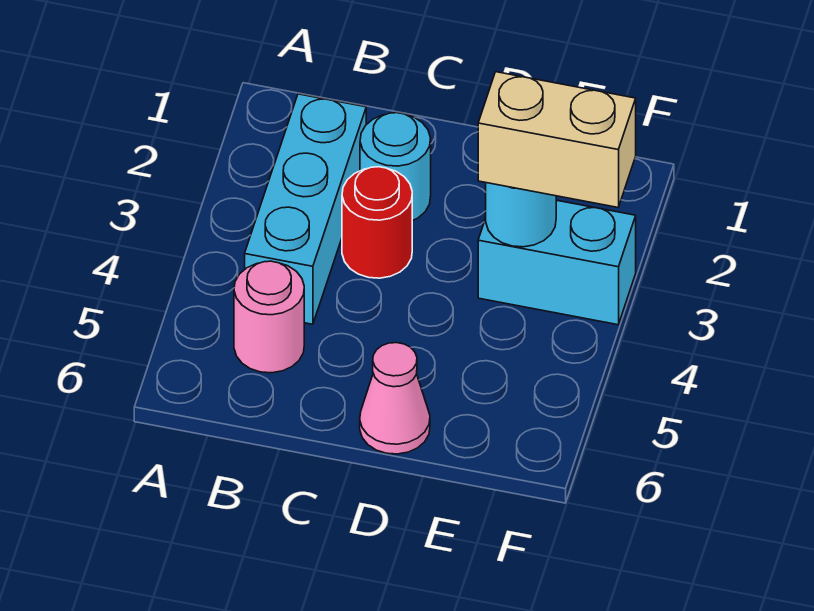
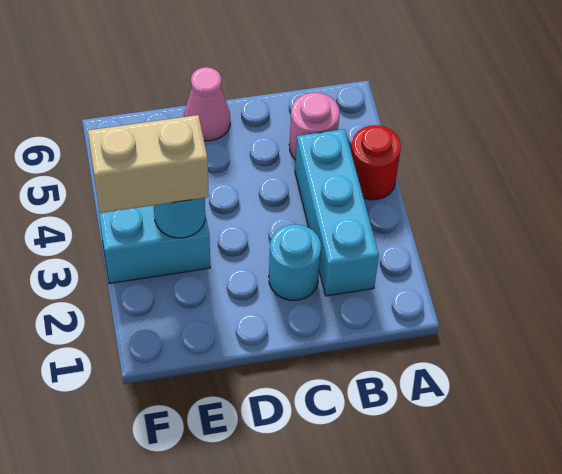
red round brick C3 level 1 -> red round brick A4 level 1

